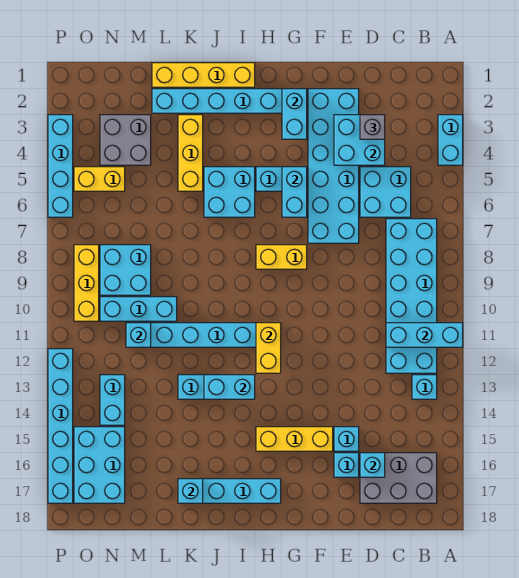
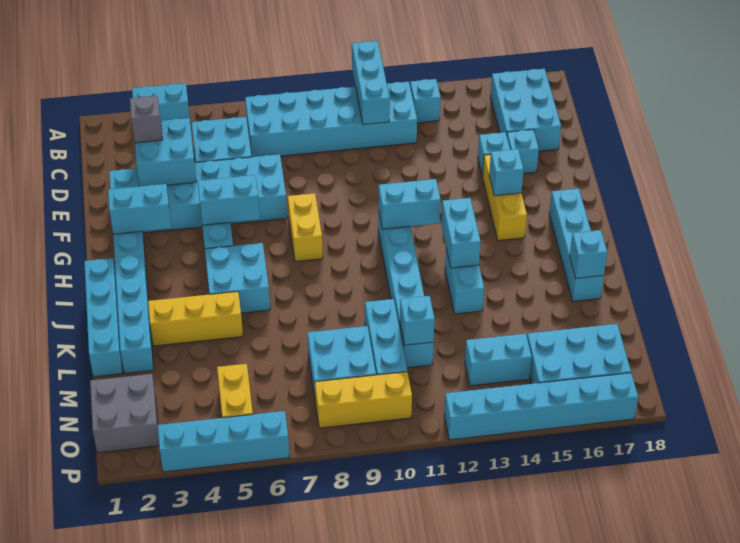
grey brick B16:D17 level 1 -> cyan brick B16:D17 level 1
cyan brick D16 level 2 -> cyan brick G15 level 2
yellow brick H11:H12 level 2 -> cyan brick H11:H12 level 2
yellow brick I1:L1 level 1 -> cyan brick I1:L1 level 1
grey brick M3:N4 level 1 -> grey brick N1:O2 level 1

